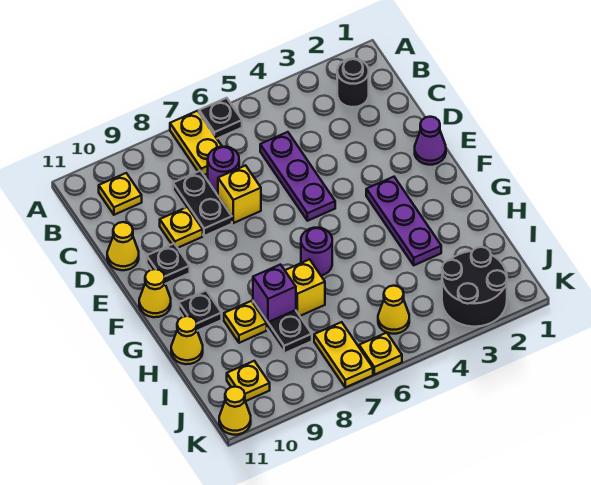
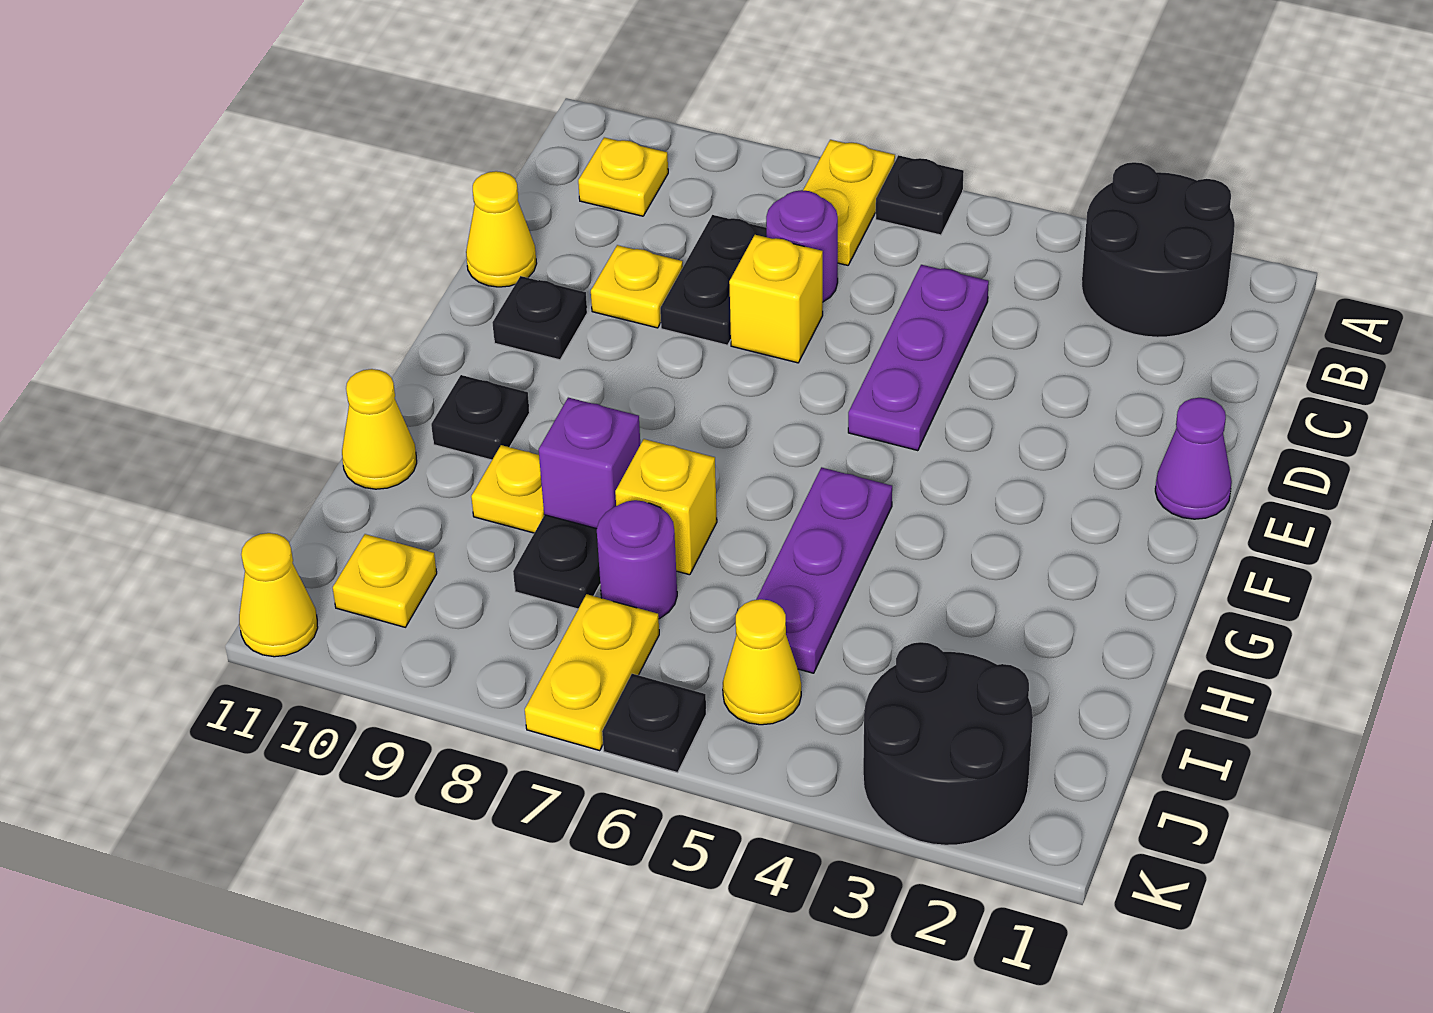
black round brick B2 level 1 -> black round brick A2:B3 level 1
purple plate F3:H3 level 1 -> purple plate G5:I5 level 1
yellow cone F11 level 1 -> none
purple round brick G6 level 1 -> purple round brick I7 level 1
yellow plate K6 level 1 -> black plate K6 level 1

